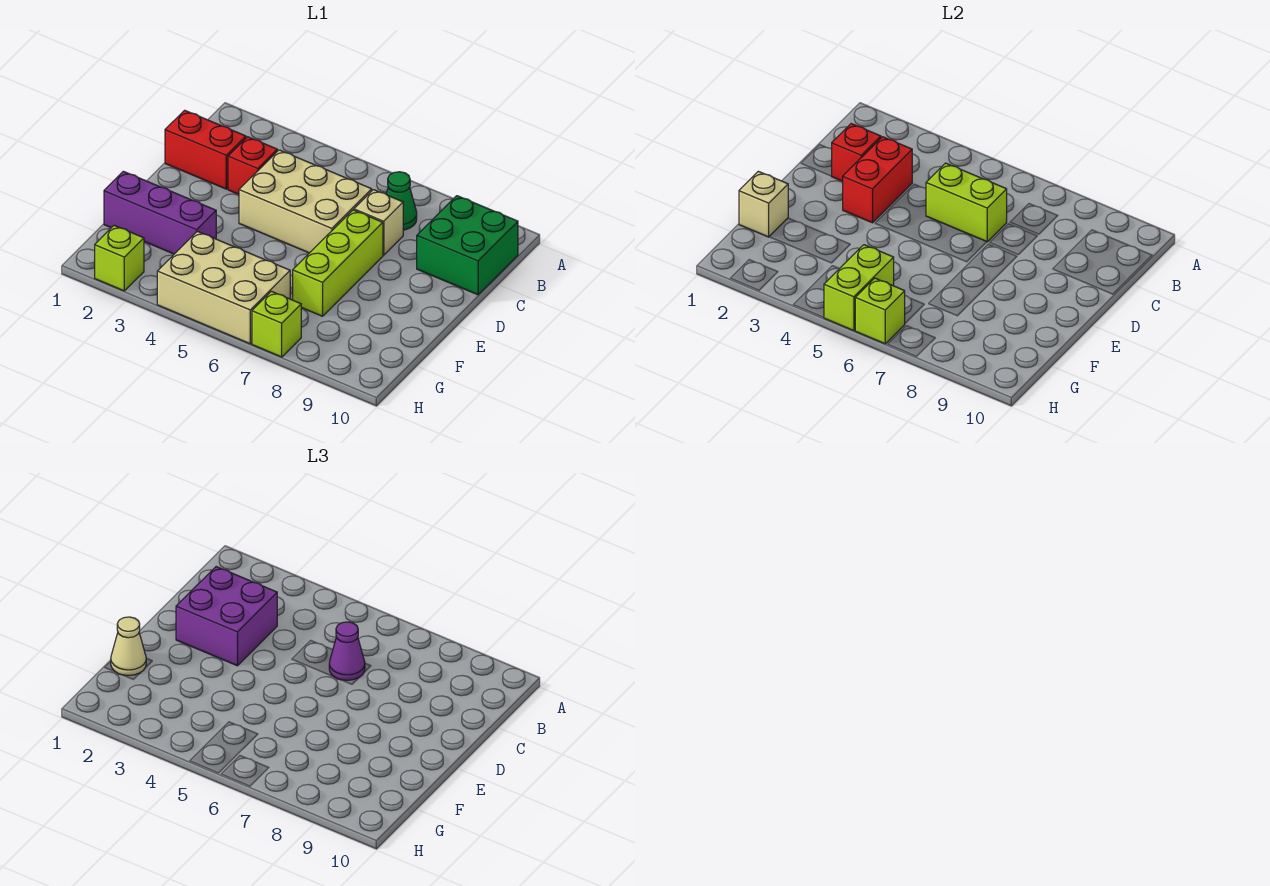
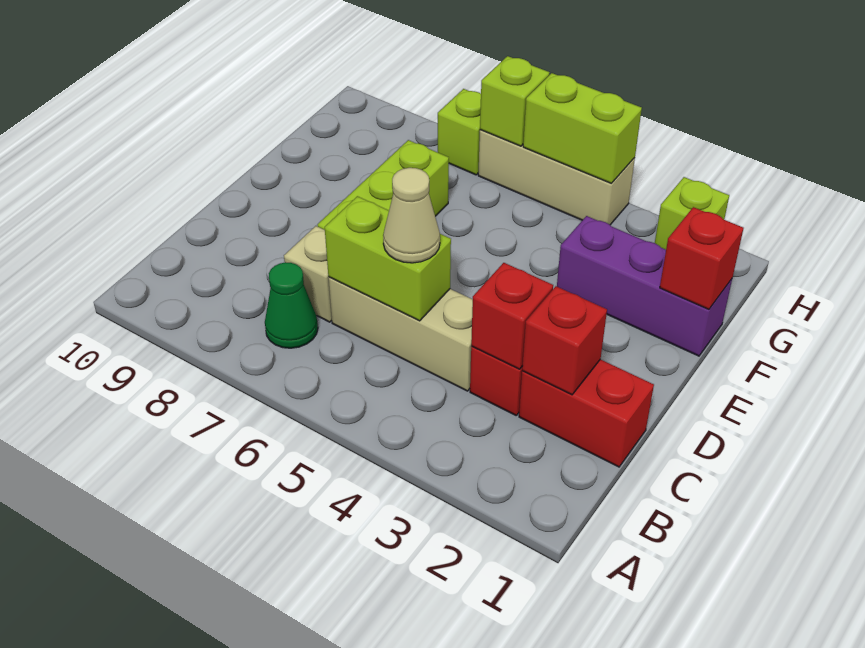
green brick B9:C10 level 1 -> none
purple brick C2:D3 level 3 -> none
red brick C3:D3 level 2 -> red brick C3 level 2
tan brick C4:D6 level 1 -> tan brick C4:C6 level 1
purple cone C6 level 3 -> none
tan brick F1 level 2 -> red brick F1 level 2
tan cone F1 level 3 -> tan cone C5 level 3
tan brick G4:H6 level 1 -> tan brick H4:H6 level 1
lime brick G5:H5 level 2 -> lime brick H4:H5 level 2

